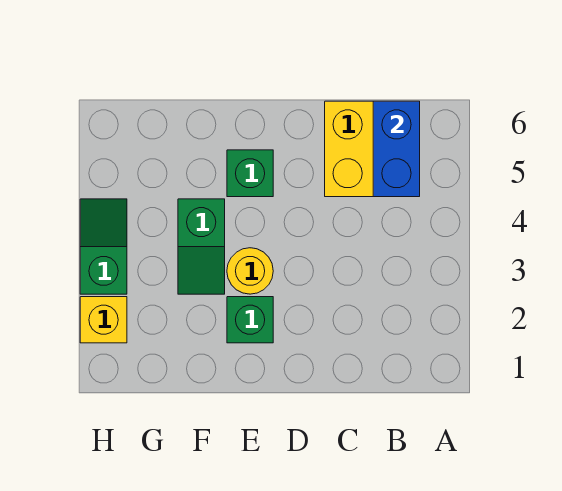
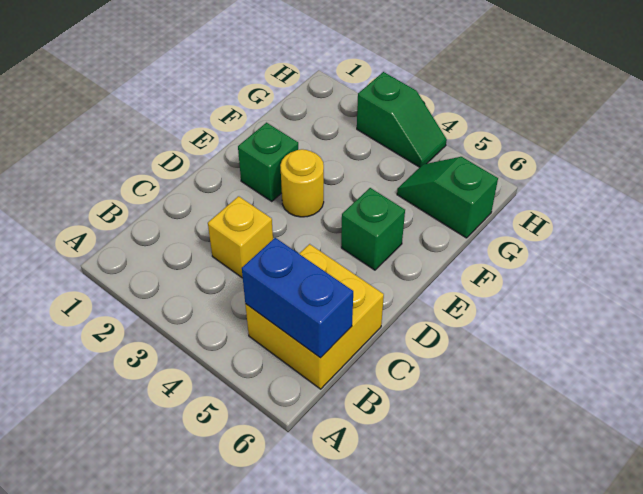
green slope F3:F4 level 1 top 4 -> green slope G5:G6 level 1 top 6
yellow brick H2 level 1 -> yellow brick C3 level 1

